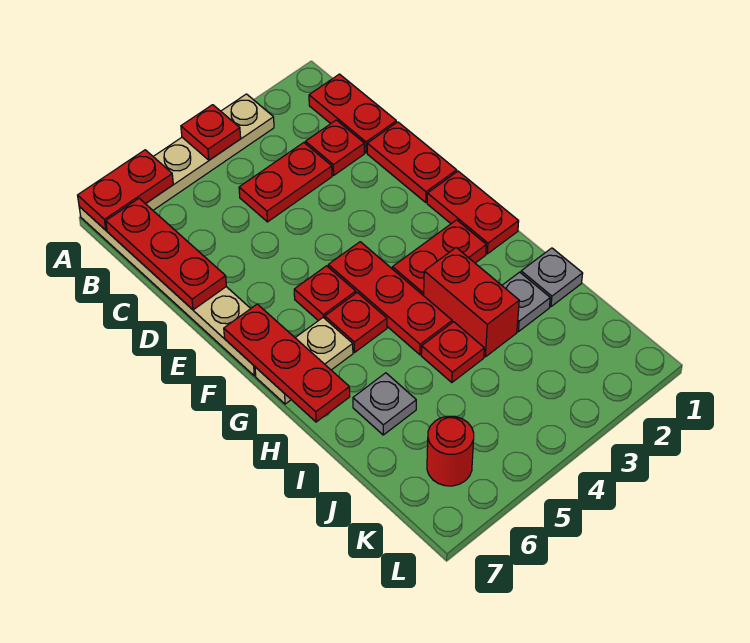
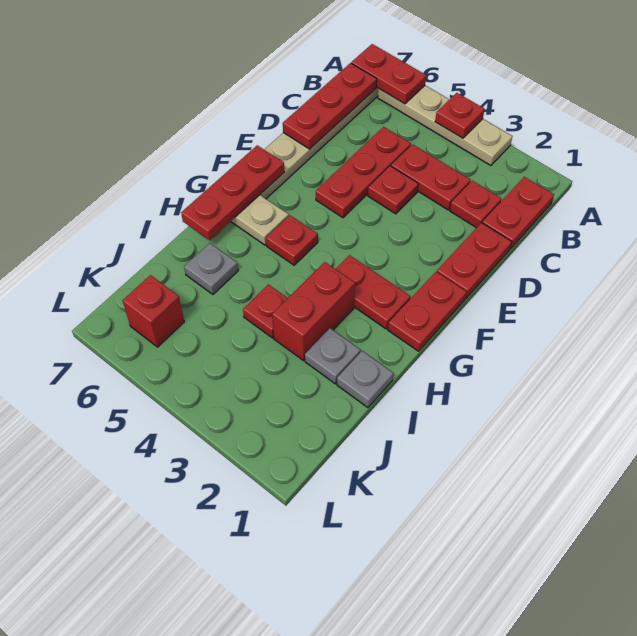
red plate F4:H4 level 1 -> red plate C5:E5 level 1
red plate F5 level 1 -> red plate D4 level 1
red round brick K6 level 1 -> red brick K6 level 1

